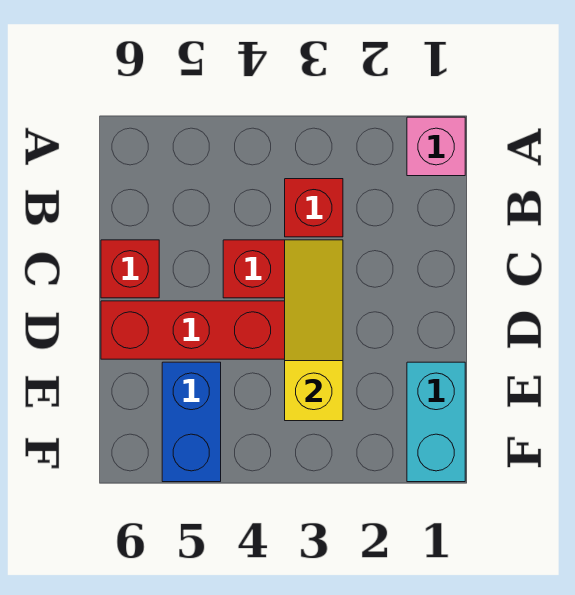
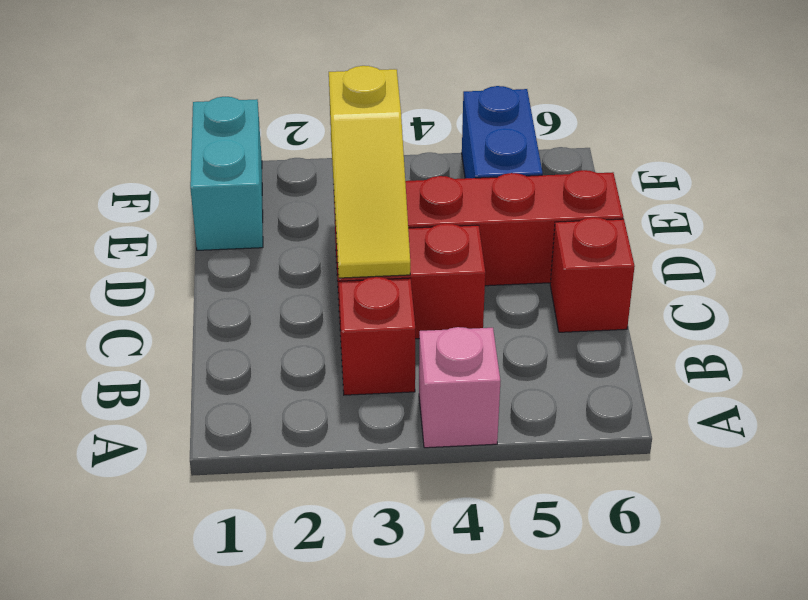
pink brick A1 level 1 -> pink brick A4 level 1

